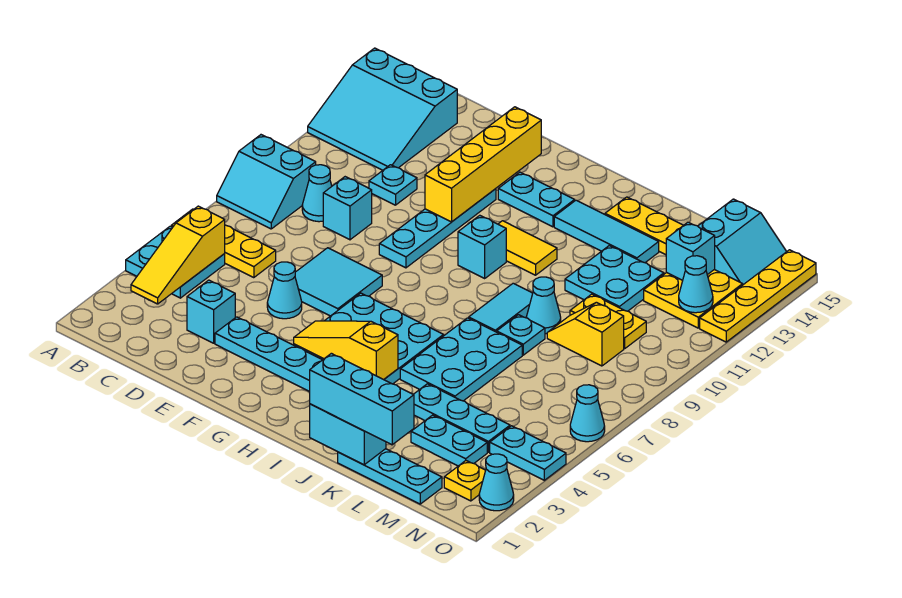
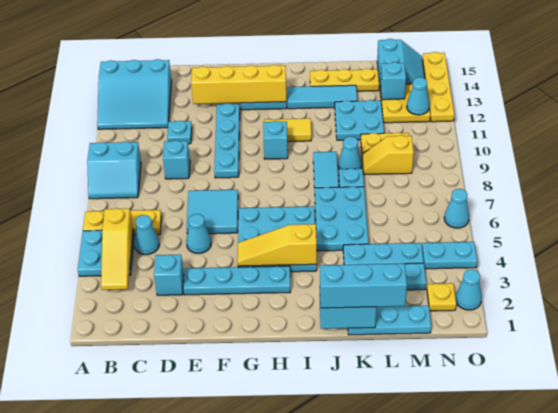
cyan cone C9 level 1 -> cyan cone C5 level 1
yellow brick F11:F14 level 2 -> yellow brick E13:H13 level 2

